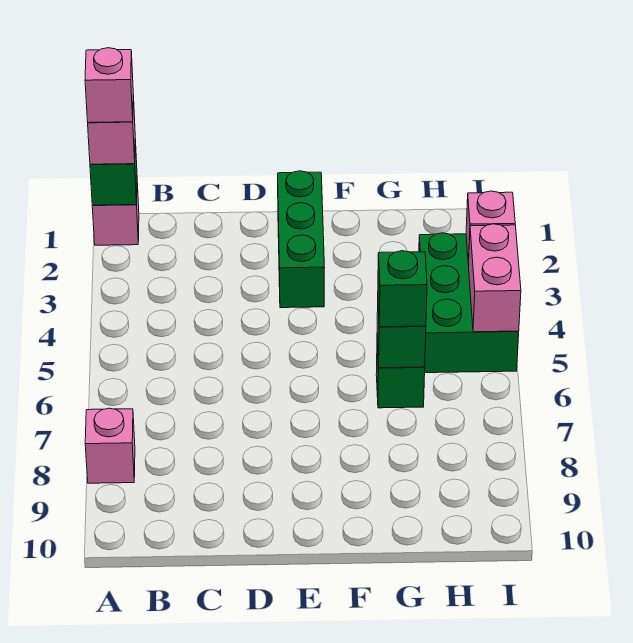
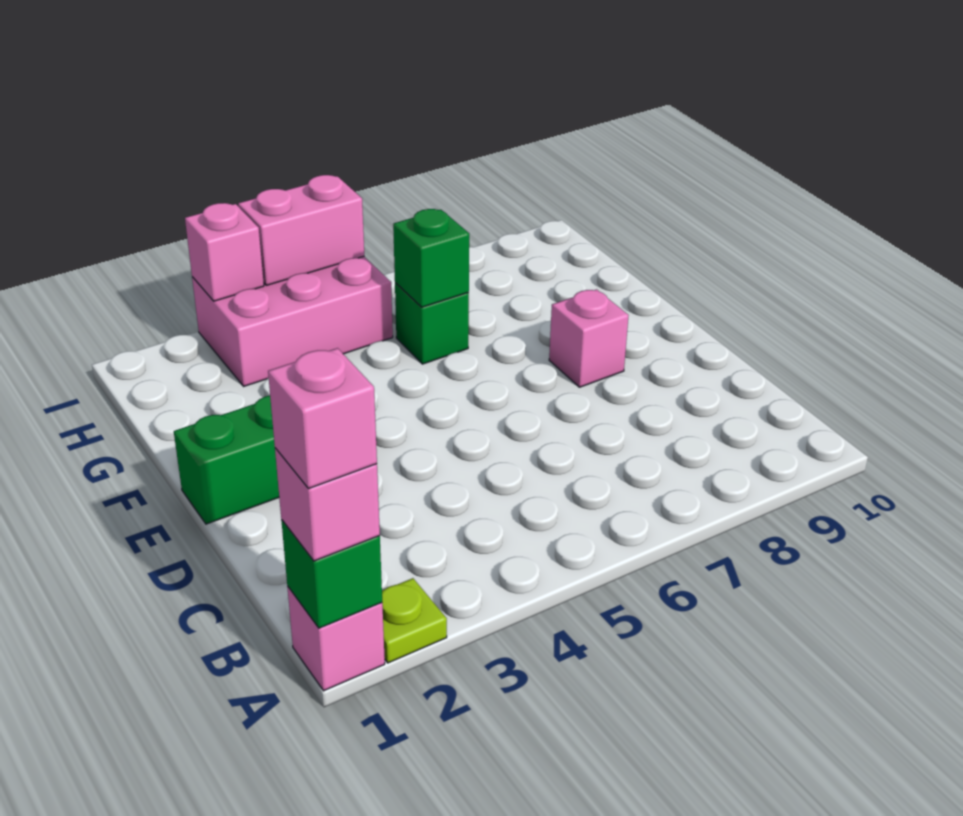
none -> lime plate A2 level 1
pink brick A8 level 1 -> pink brick E8 level 1
green brick G6 level 3 -> none
green brick H3:I5 level 1 -> pink brick H3:I5 level 1

